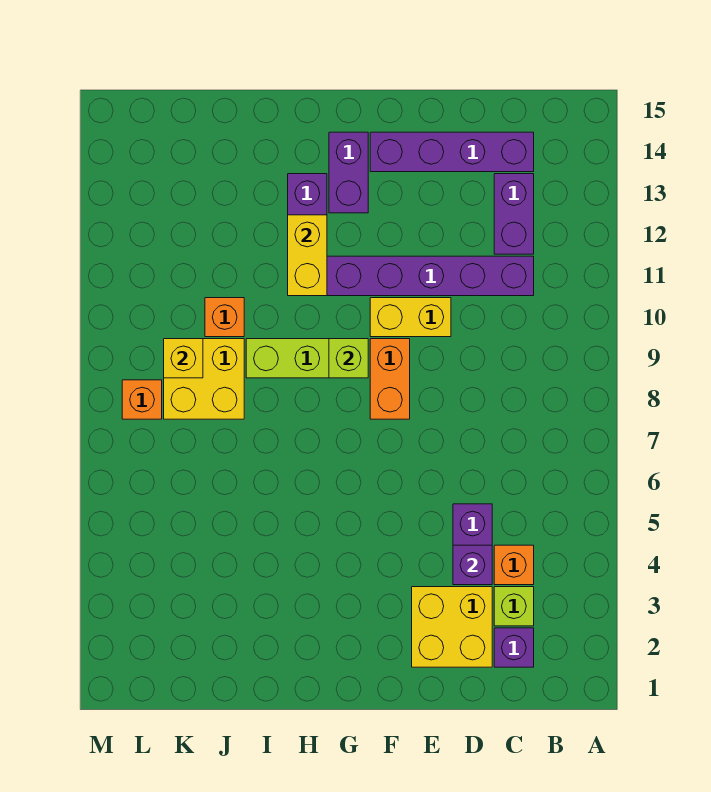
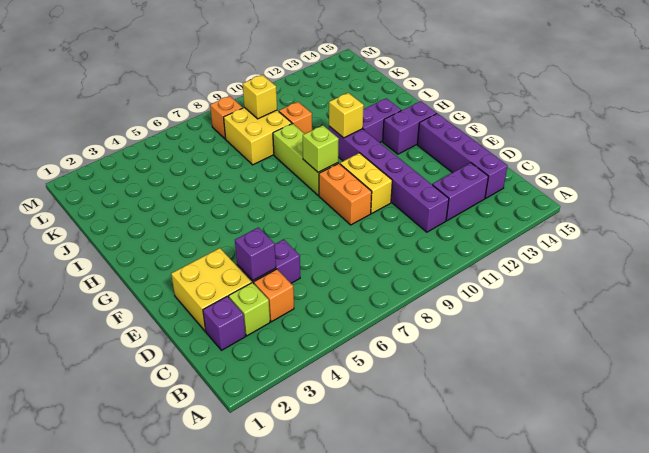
orange brick F8:F9 level 1 -> orange brick E9:F9 level 1
yellow brick H11:H12 level 2 -> yellow brick H11 level 2

